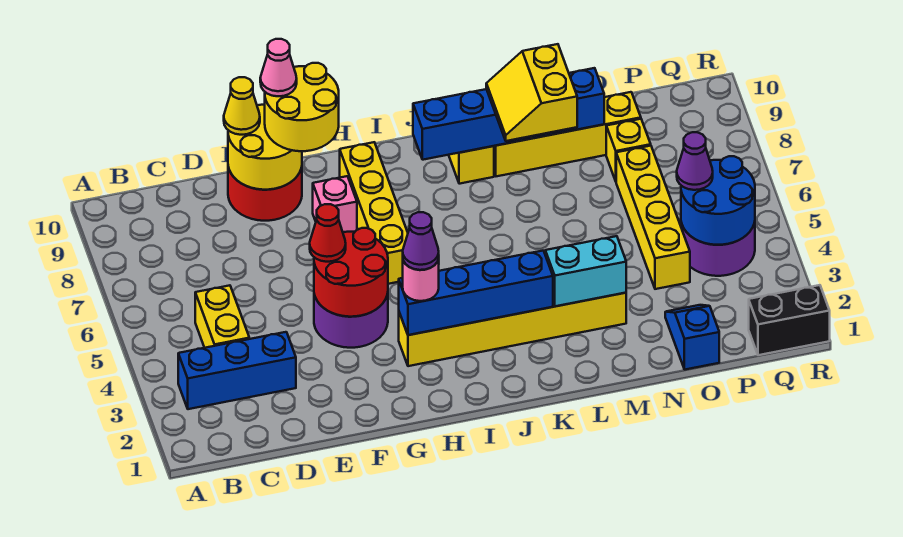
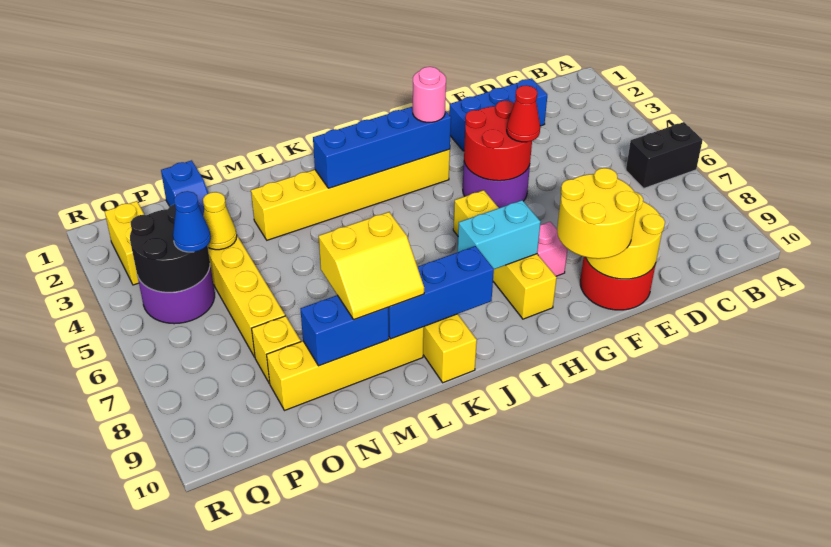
blue brick B3:D3 level 1 -> blue brick D2:F2 level 1
yellow brick C4:C5 level 1 -> yellow brick Q2:Q3 level 1
yellow cone E10 level 3 -> yellow cone O4 level 2
pink cone F10 level 4 -> none
purple cone H3 level 4 -> none
cyan brick L3:M3 level 2 -> cyan brick H8:I8 level 2
yellow slope L8:M9 level 3 top M -> yellow slope L8:M9 level 3 top 8
blue round brick P4:Q5 level 2 -> black round brick P4:Q5 level 2
purple cone P5 level 3 -> blue cone P5 level 3
black brick Q1:R1 level 1 -> black brick A6:B6 level 1

